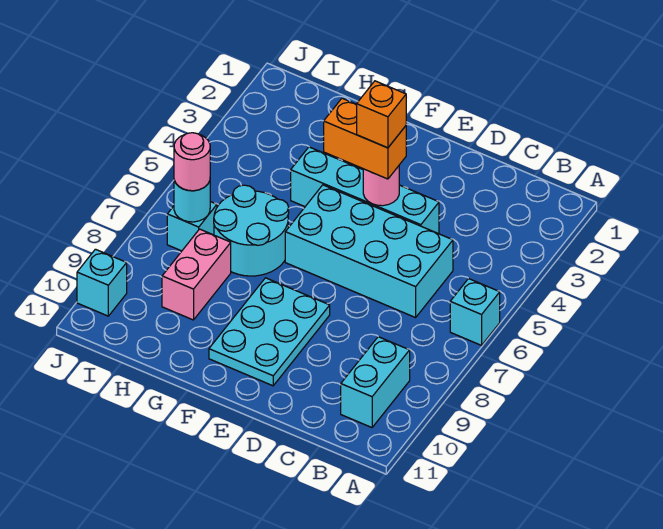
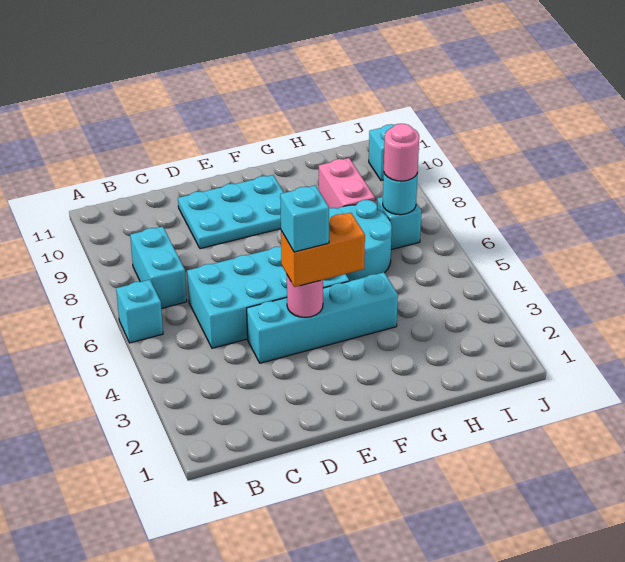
cyan brick B9:B10 level 1 -> cyan brick B7:B8 level 1
orange brick E4 level 4 -> cyan brick E4 level 4
cyan plate E8:F10 level 1 -> cyan plate D9:F10 level 1

